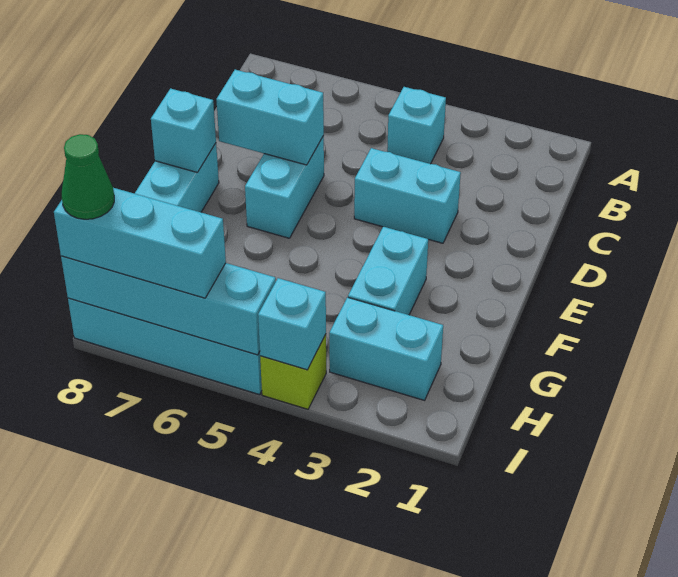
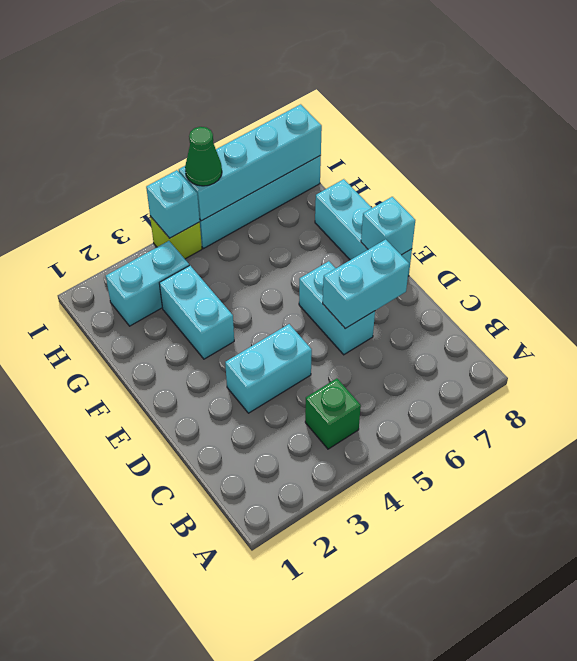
cyan brick B4 level 1 -> green brick B4 level 1
cyan brick I6:I8 level 3 -> none
green cone I8 level 4 -> green cone I5 level 3

